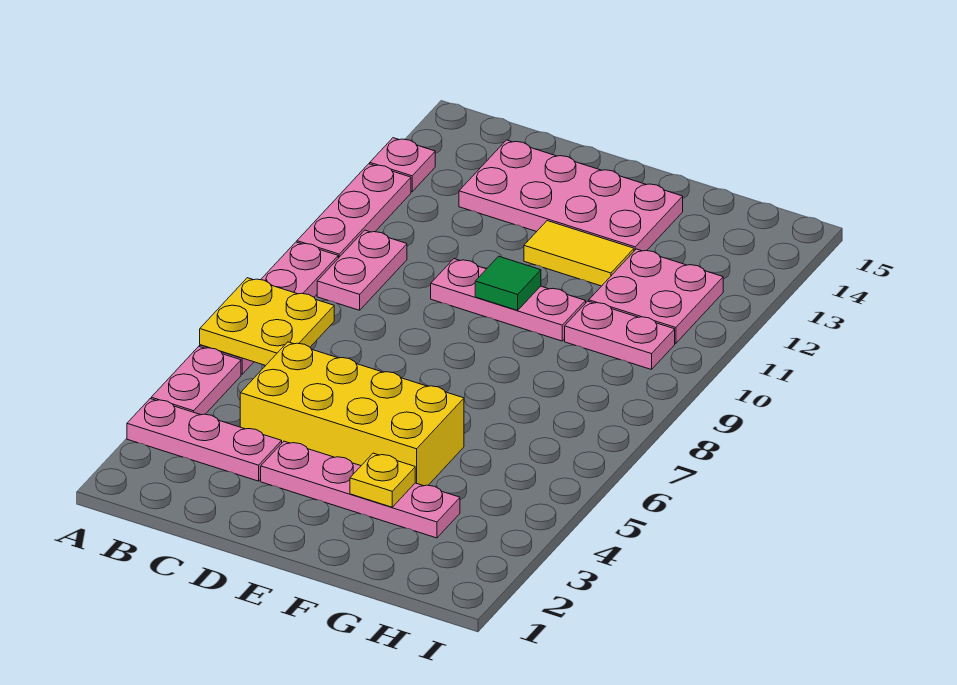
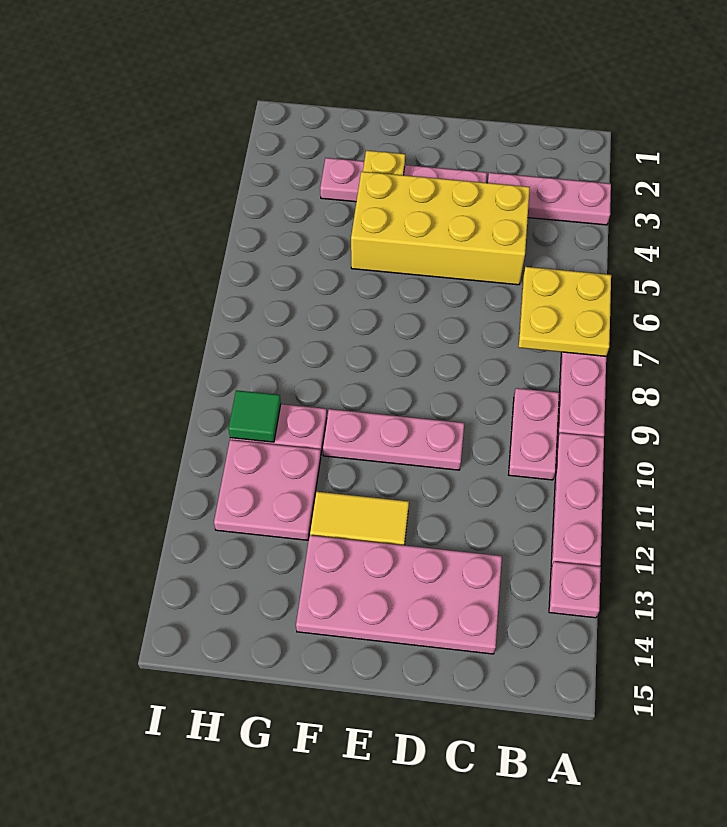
pink plate A4:A5 level 1 -> none
green tile E10 level 2 -> green tile H10 level 2

